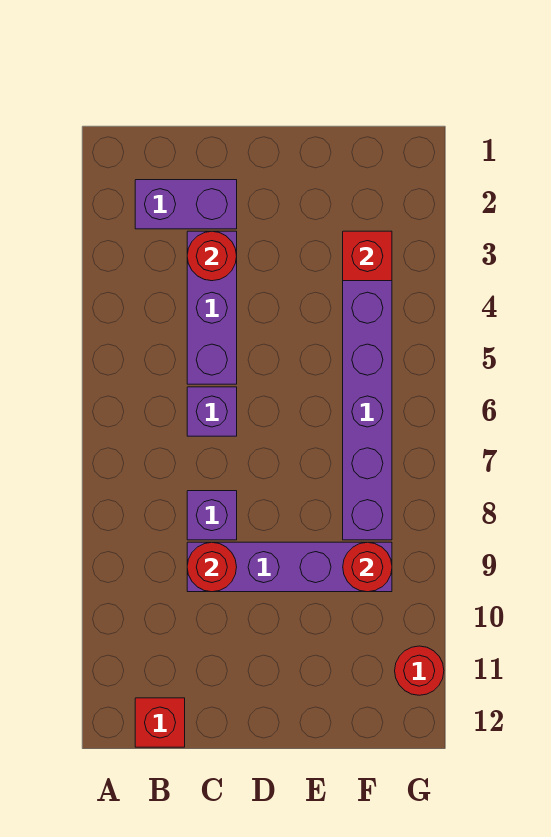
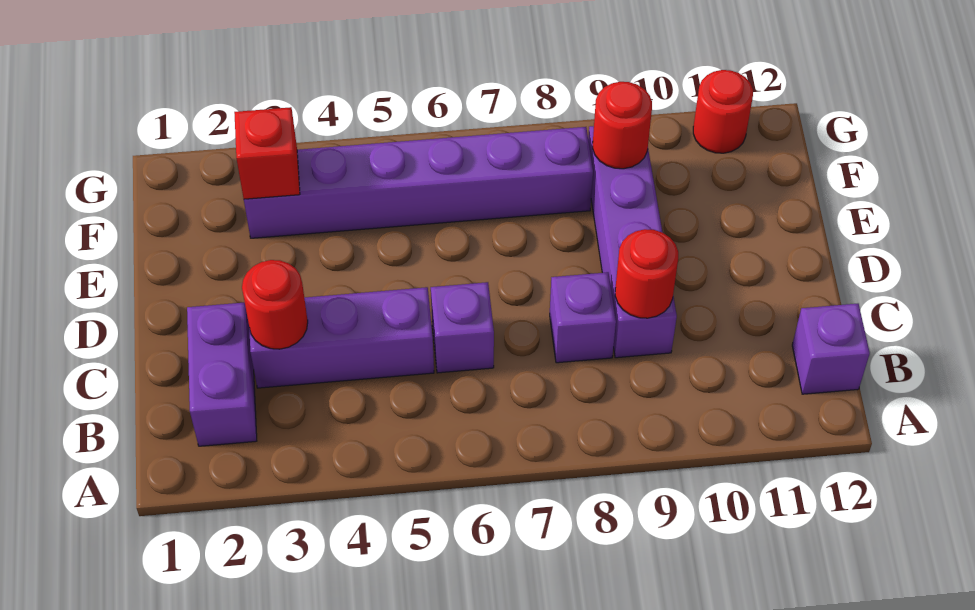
red brick B12 level 1 -> purple brick B12 level 1

